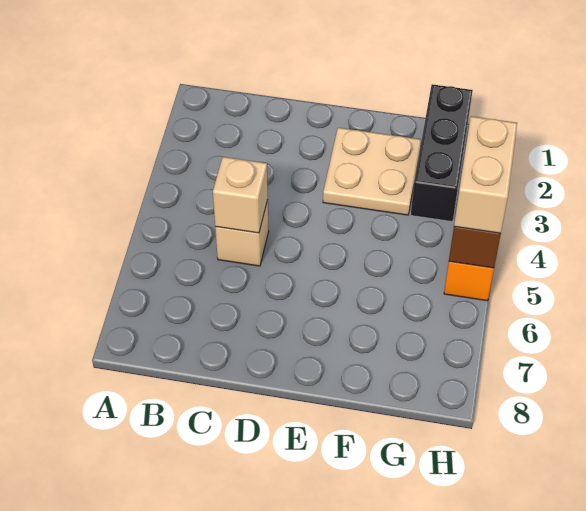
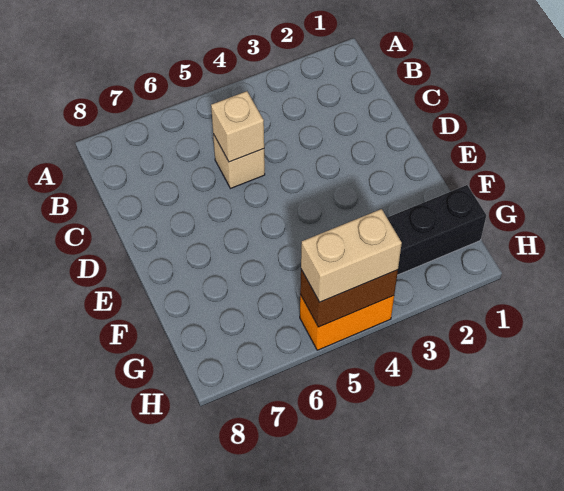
tan plate E2:F3 level 1 -> none

